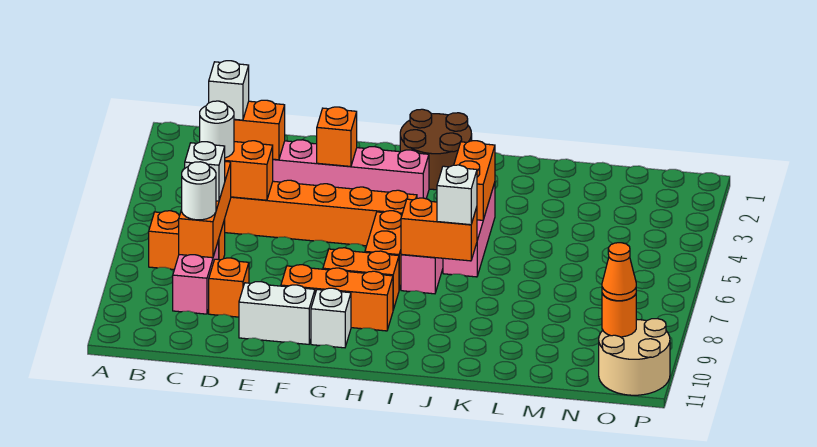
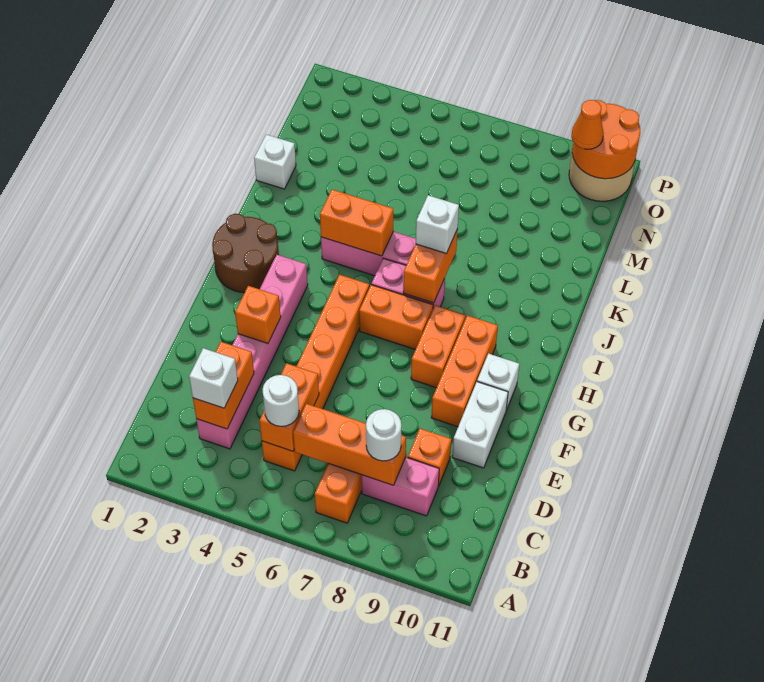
white brick C7 level 3 -> white brick L1 level 1
orange round brick O10 level 2 -> orange round brick O10:P11 level 2

